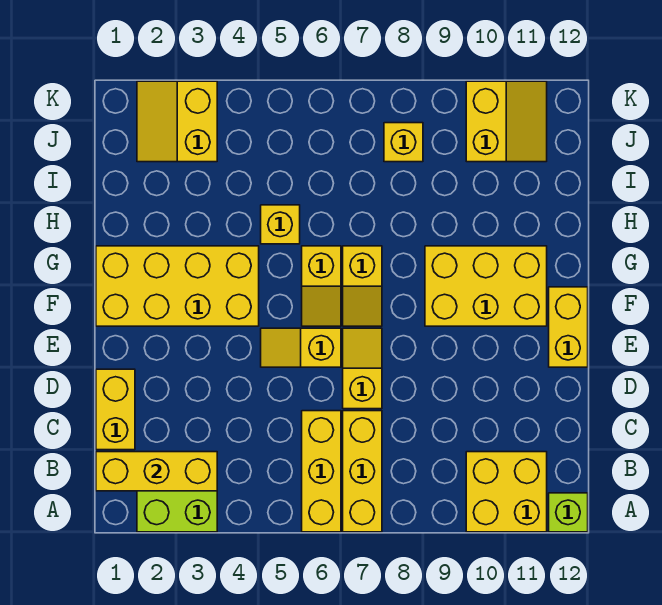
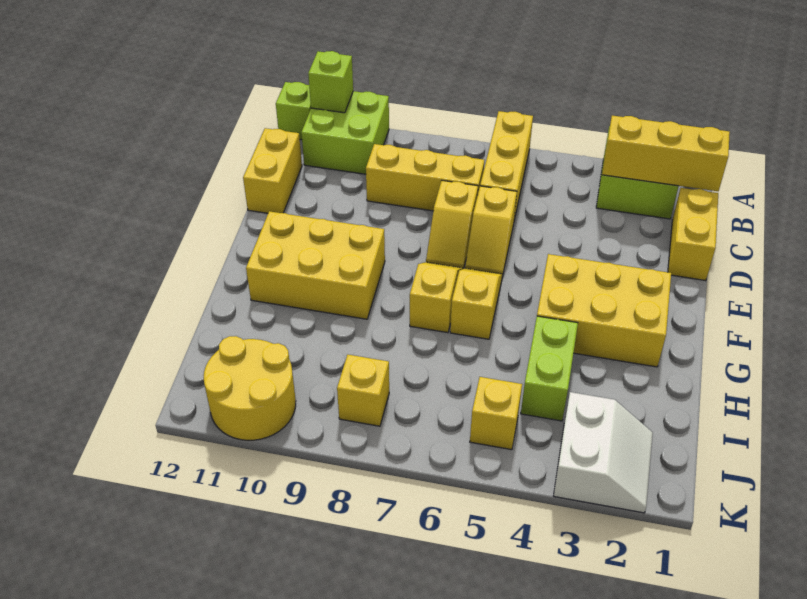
yellow brick A7:C7 level 1 -> yellow brick C7:C9 level 1
yellow brick A10:B11 level 1 -> lime brick A10:B11 level 1
none -> lime brick A11 level 2
yellow slope E5:E6 level 1 top 6 -> yellow slope D6:E6 level 1 top D
yellow brick E12:F12 level 1 -> yellow brick C12:D12 level 1
yellow brick F1:G4 level 1 -> yellow brick F2:G4 level 1
none -> lime brick H4:I4 level 1
yellow brick H5 level 1 -> yellow brick J5 level 1
yellow slope J2:K3 level 1 top 3 -> white slope J2:K3 level 1 top 3
yellow slope J10:K11 level 1 top 10 -> yellow round brick J10:K11 level 1

